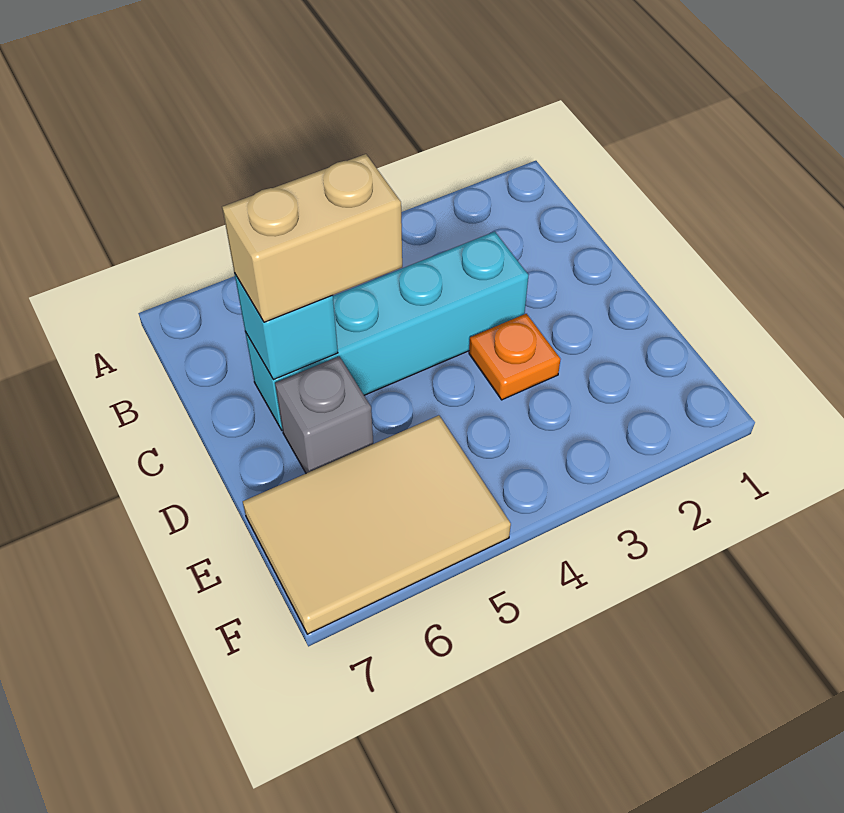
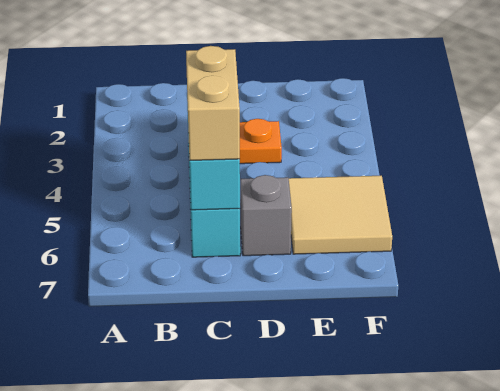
tan tile E5:F7 level 1 -> tan tile E5:F6 level 1

